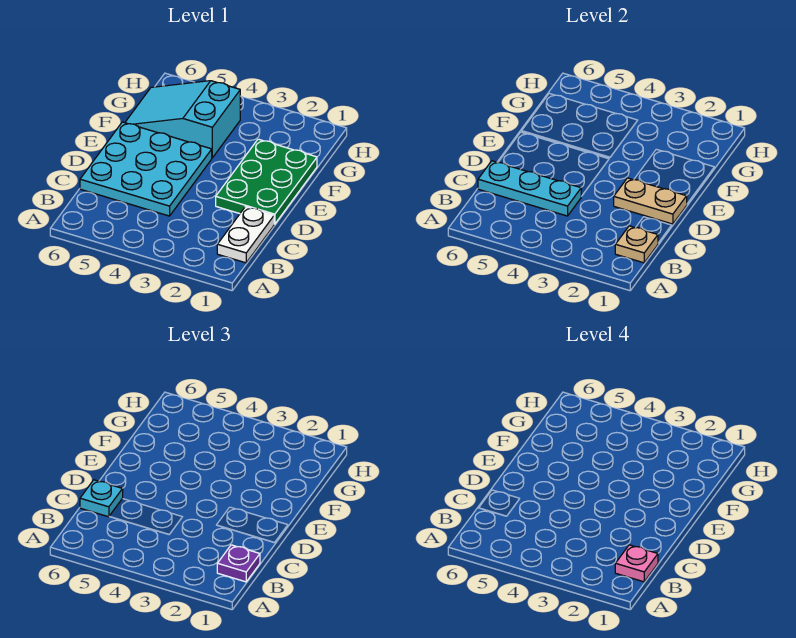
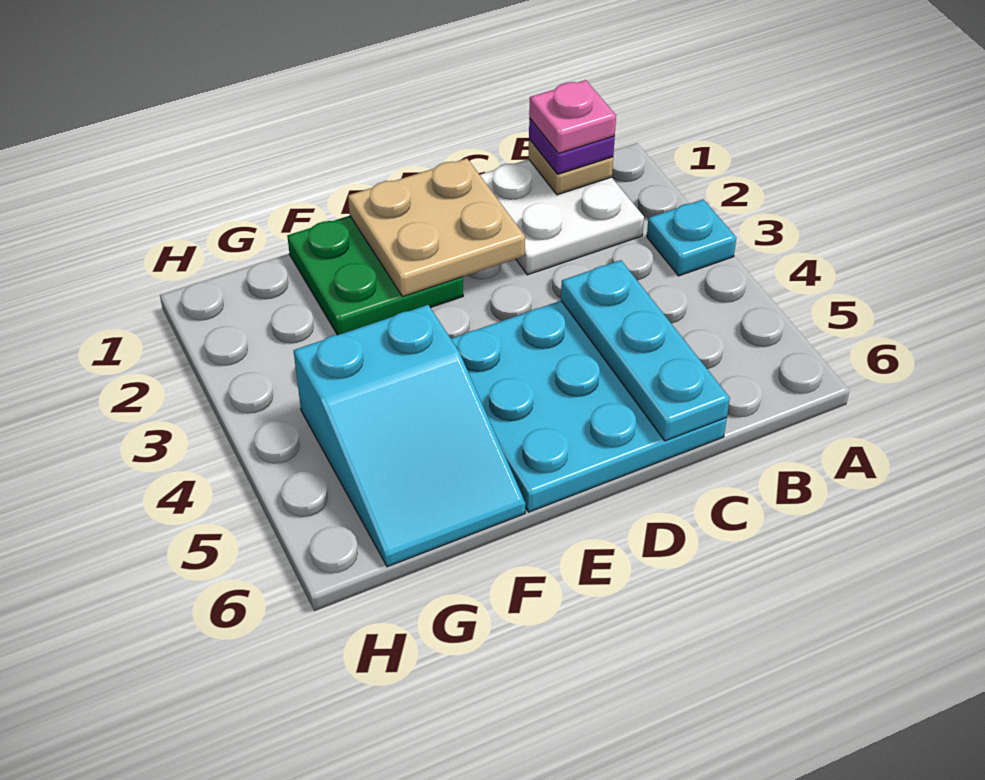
white plate B1:C1 level 1 -> white plate B1:C2 level 1
cyan plate C6 level 3 -> cyan plate A3 level 1
green plate D1:F2 level 1 -> green plate E1:F2 level 1
tan plate D1:D2 level 2 -> tan plate D1:E2 level 2

